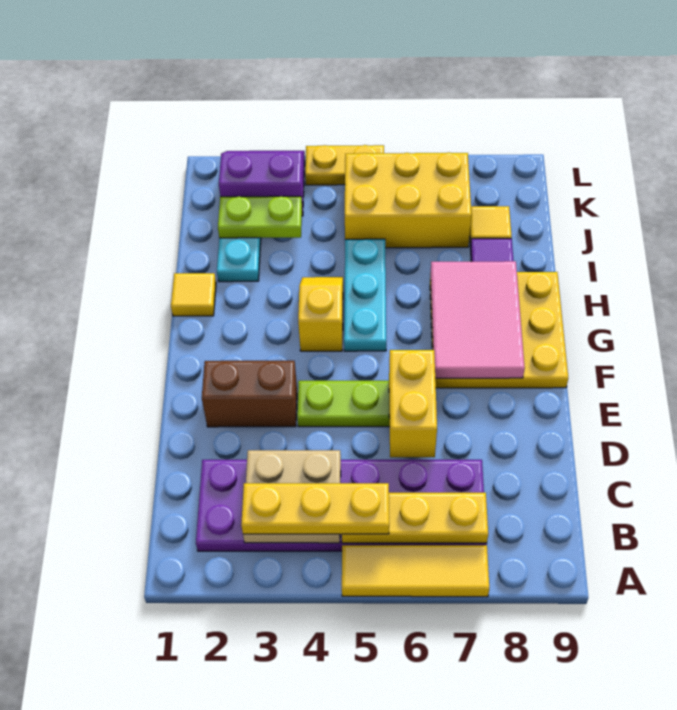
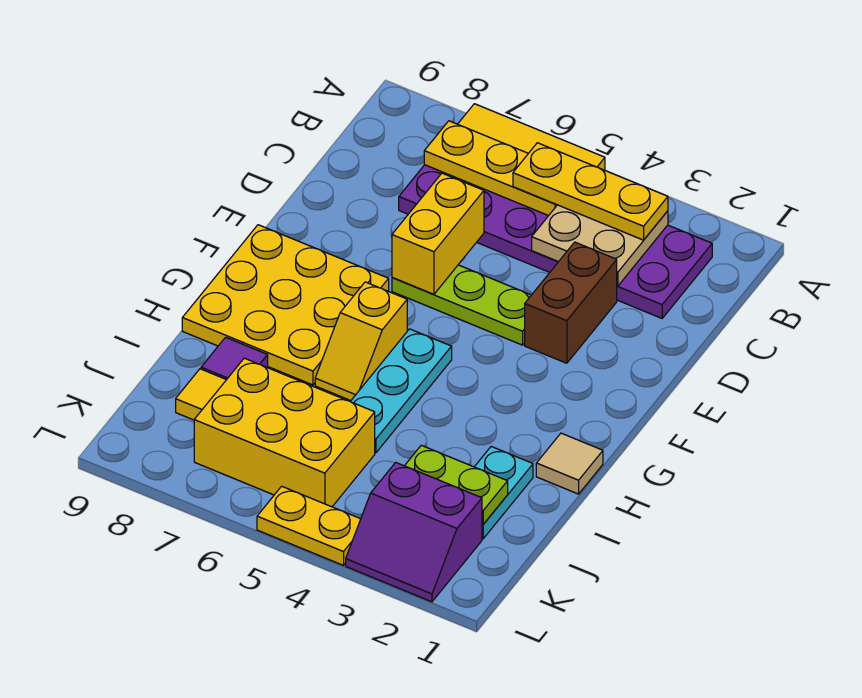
brown brick E2:E3 level 1 -> brown brick D3:E3 level 1
pink tile F7:H8 level 2 -> none
yellow slope G4:H4 level 1 top G -> yellow slope G6:H6 level 1 top G
yellow tile H1 level 1 -> tan tile H1 level 1

